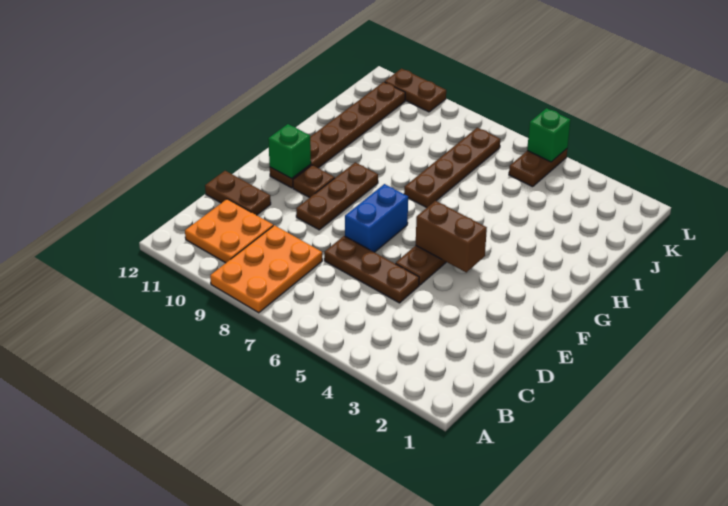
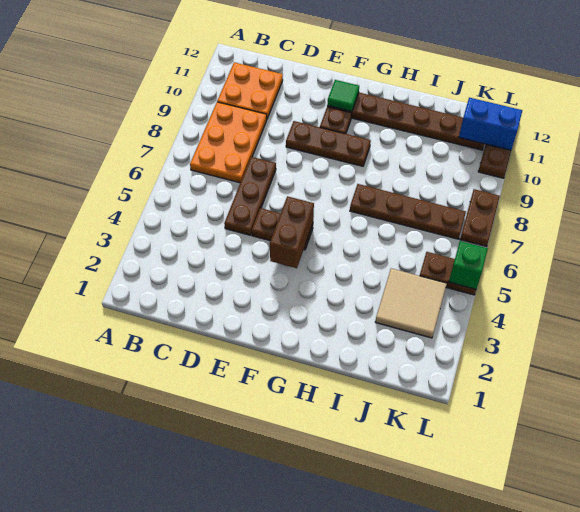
orange plate A8:C9 level 1 -> orange plate B7:C9 level 1
brown plate D11:D12 level 1 -> brown plate L7:L8 level 1
blue brick E7:F7 level 1 -> blue brick K11:L11 level 2
green brick F11 level 2 -> green tile F11 level 2
none -> tan tile J3:K4 level 1

